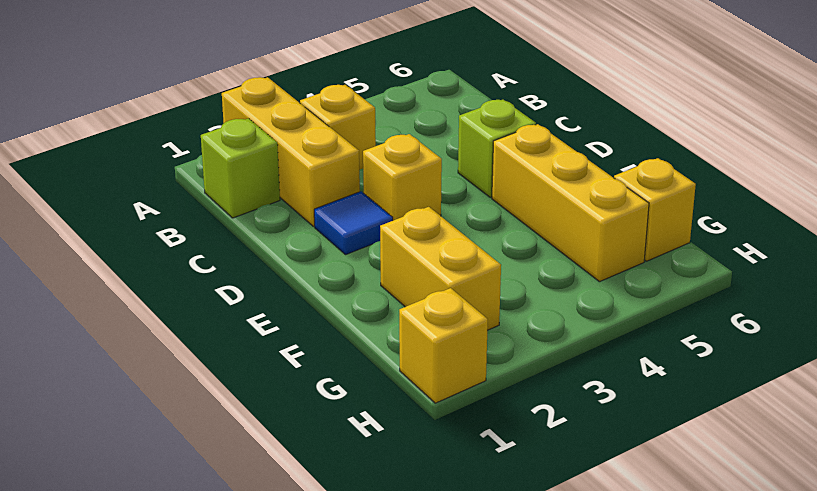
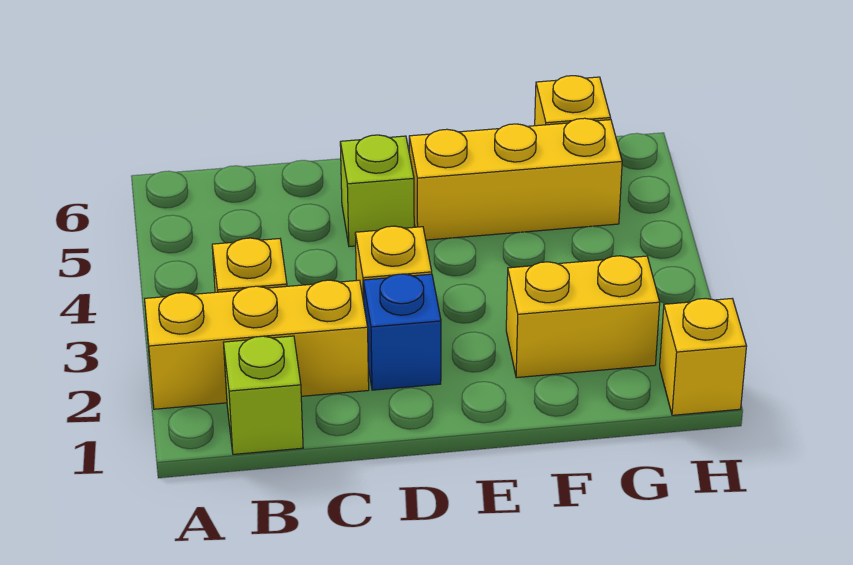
blue tile D2 level 1 -> blue brick D2 level 1

